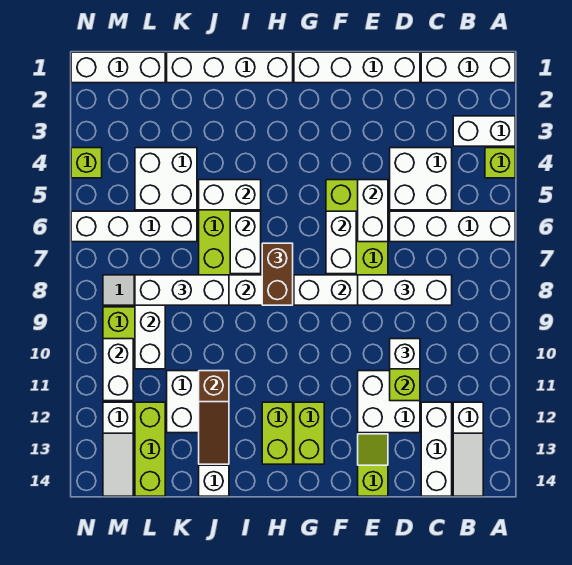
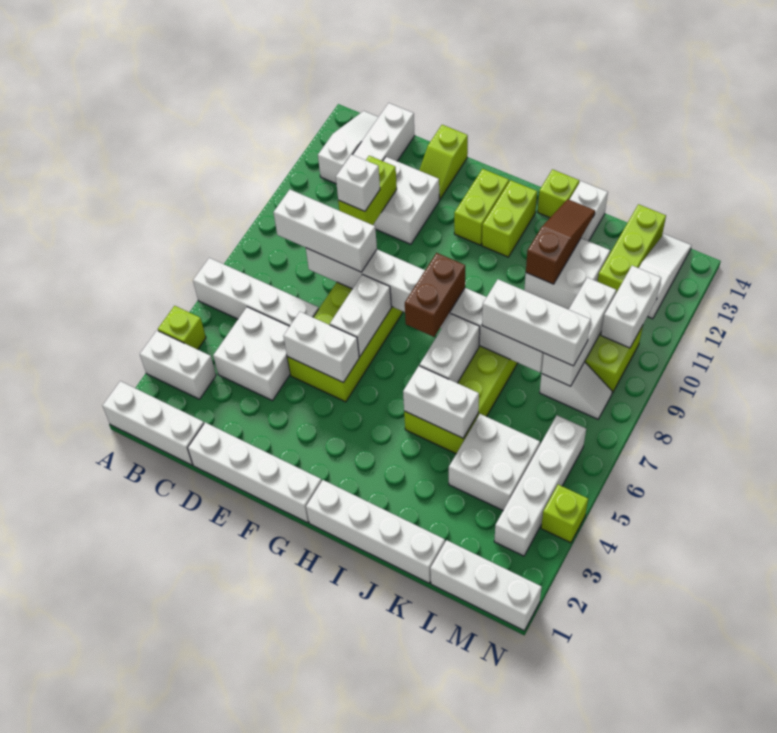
white brick E5:E6 level 2 -> white brick E5:F5 level 2
none -> lime brick I14 level 1
white brick K6:N6 level 1 -> white brick M3:M6 level 1

